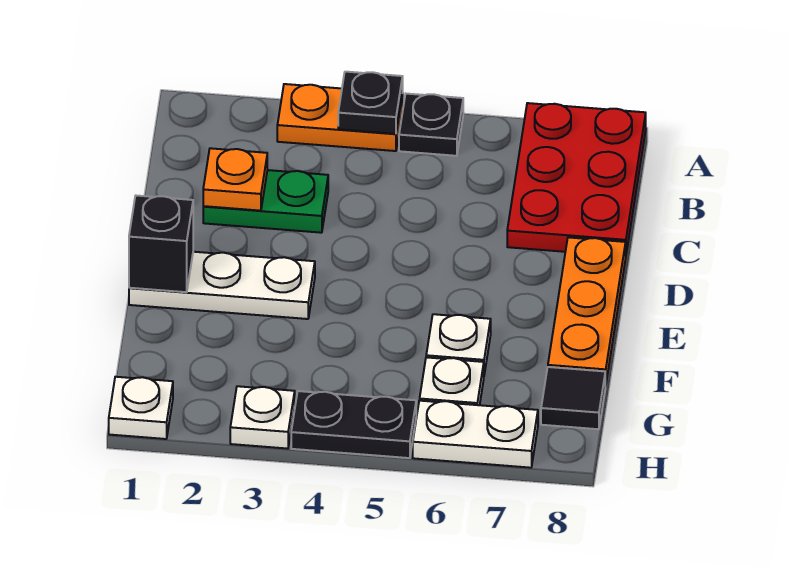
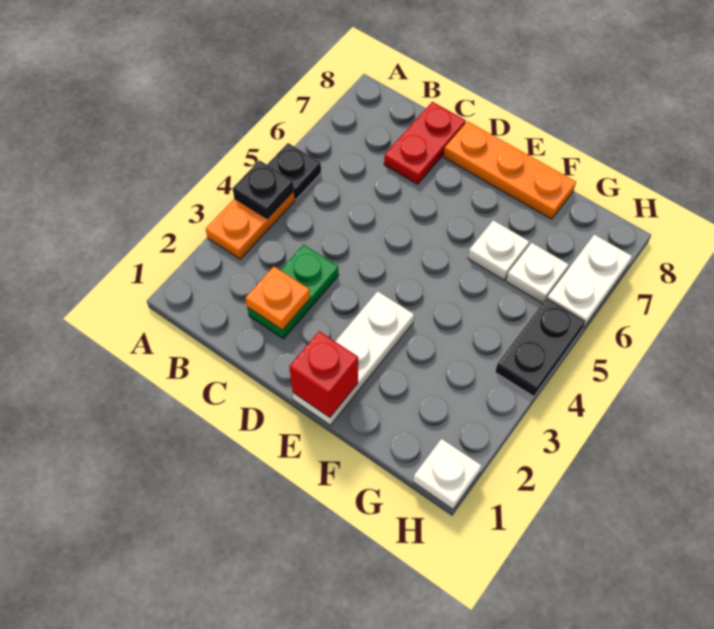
red plate A7:C8 level 1 -> red plate C7:C8 level 1
black brick E1 level 2 -> red brick E1 level 2
black tile G8 level 1 -> none
white plate H3 level 1 -> none

